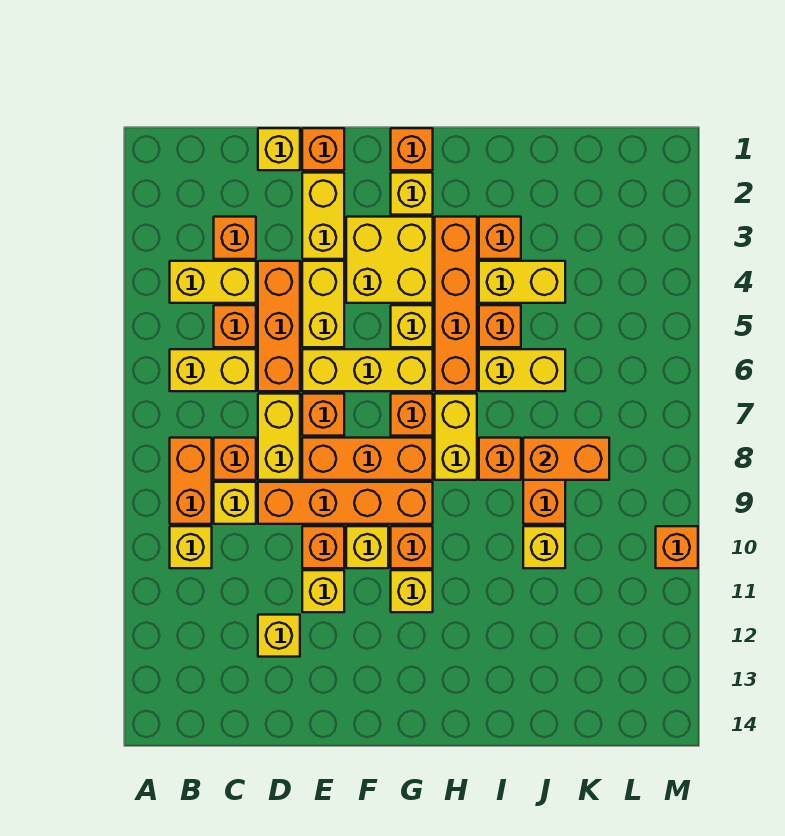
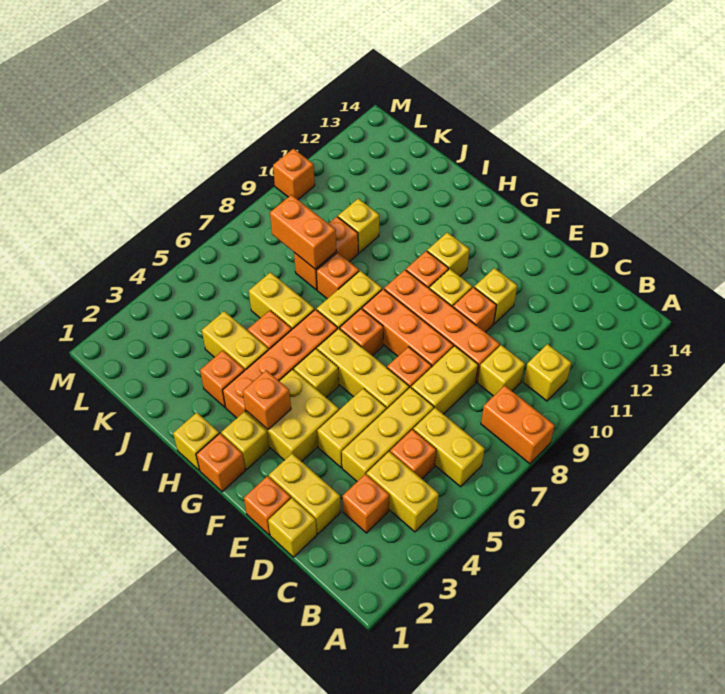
orange brick B8:B9 level 1 -> orange brick A8:B8 level 1
orange brick C8 level 1 -> orange brick G3 level 2
orange brick D4:D6 level 1 -> yellow brick D4:D6 level 1
yellow brick D12 level 1 -> yellow brick H1 level 1
yellow brick E2:E3 level 1 -> yellow brick D2:E2 level 1

